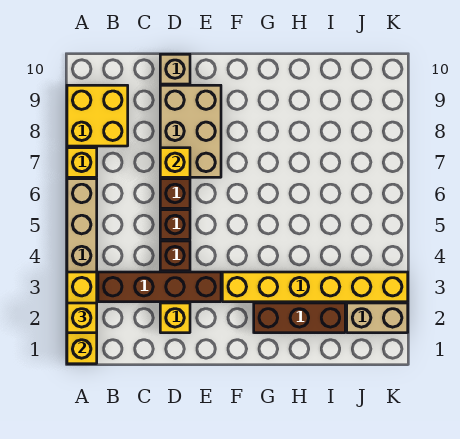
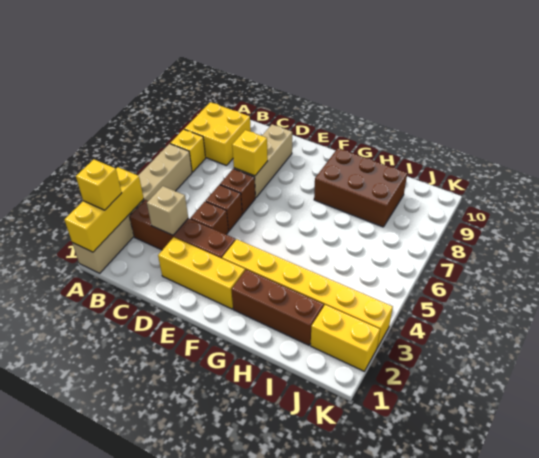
yellow brick D2 level 1 -> yellow brick D2:F2 level 1
tan brick D7:E9 level 1 -> tan brick D7:D9 level 1
tan brick D10 level 1 -> tan brick C3 level 2
none -> brown brick G8:I9 level 1
tan brick J2:K2 level 1 -> yellow brick J2:K2 level 1

